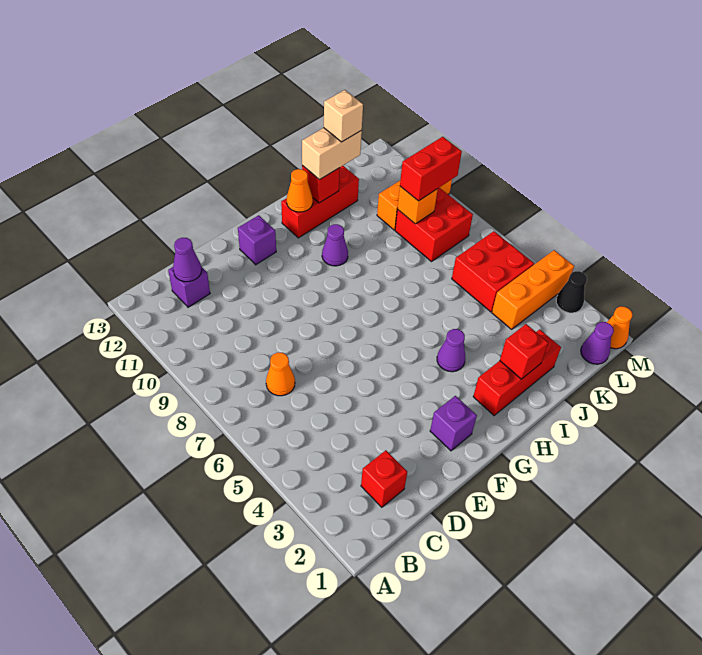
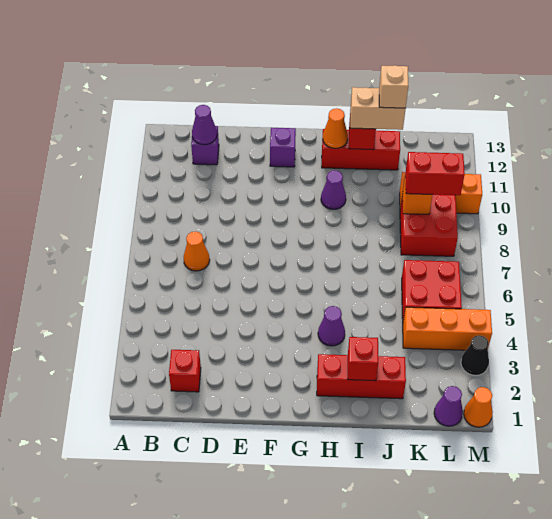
purple brick F2 level 1 -> none

